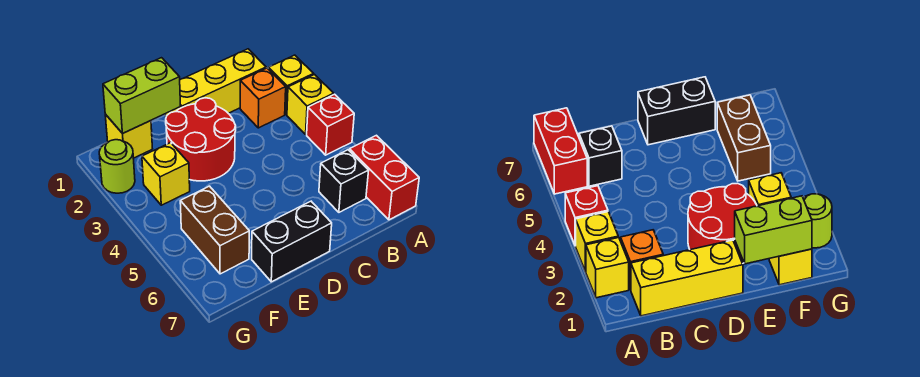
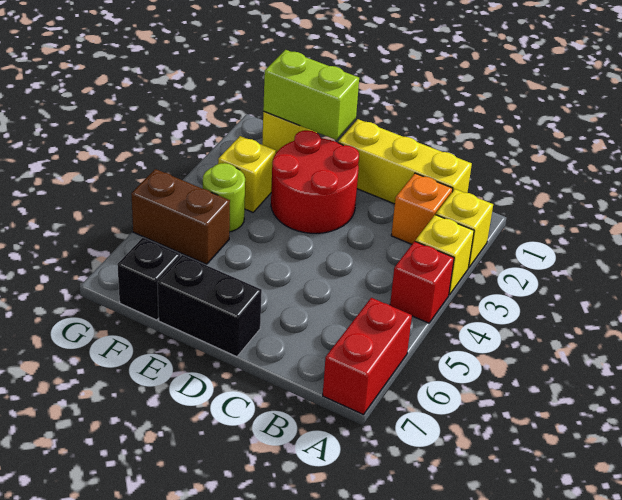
black brick B6 level 1 -> black brick F7 level 1
brown brick F5:F6 level 1 -> brown brick F5:G5 level 1
lime round brick G2 level 1 -> lime round brick F4 level 1

